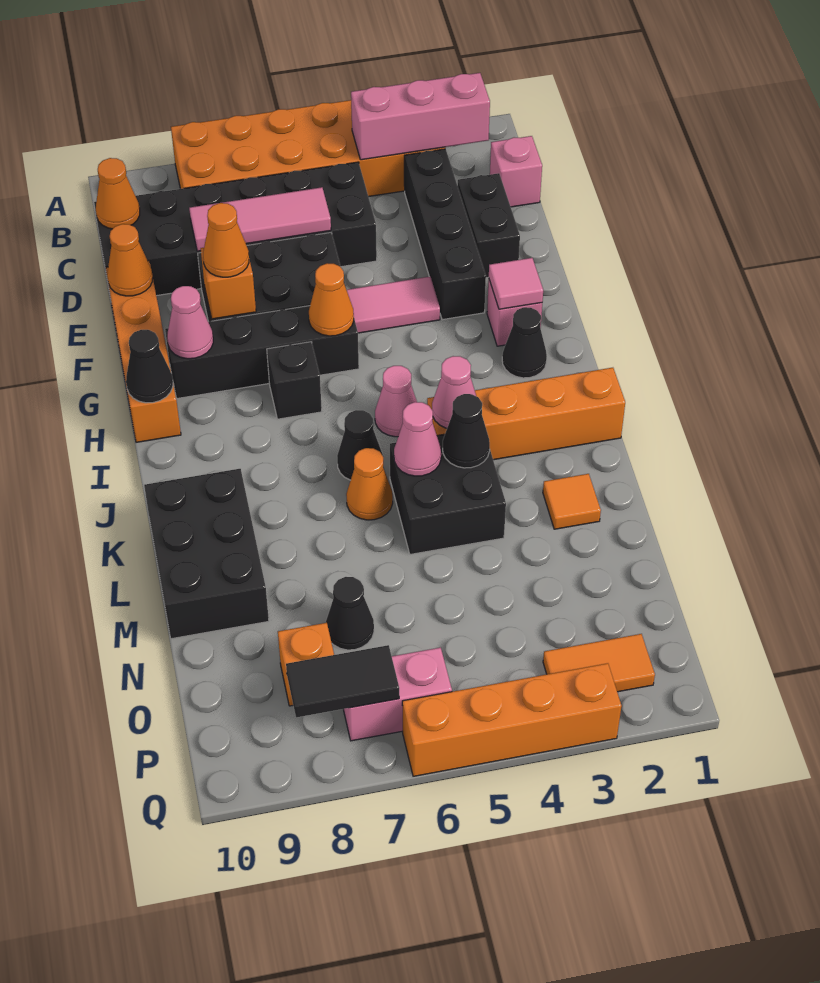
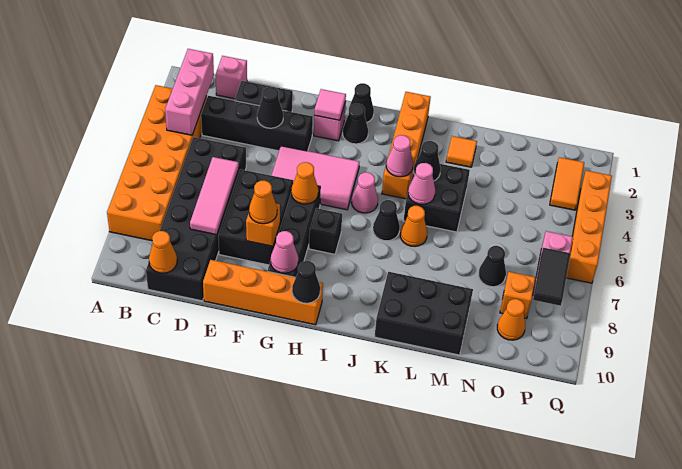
none -> black cone E3 level 2
orange cone E10 level 2 -> orange cone O9 level 1
pink tile F4:F5 level 1 -> pink tile F4:H5 level 1
none -> black cone H1 level 1

